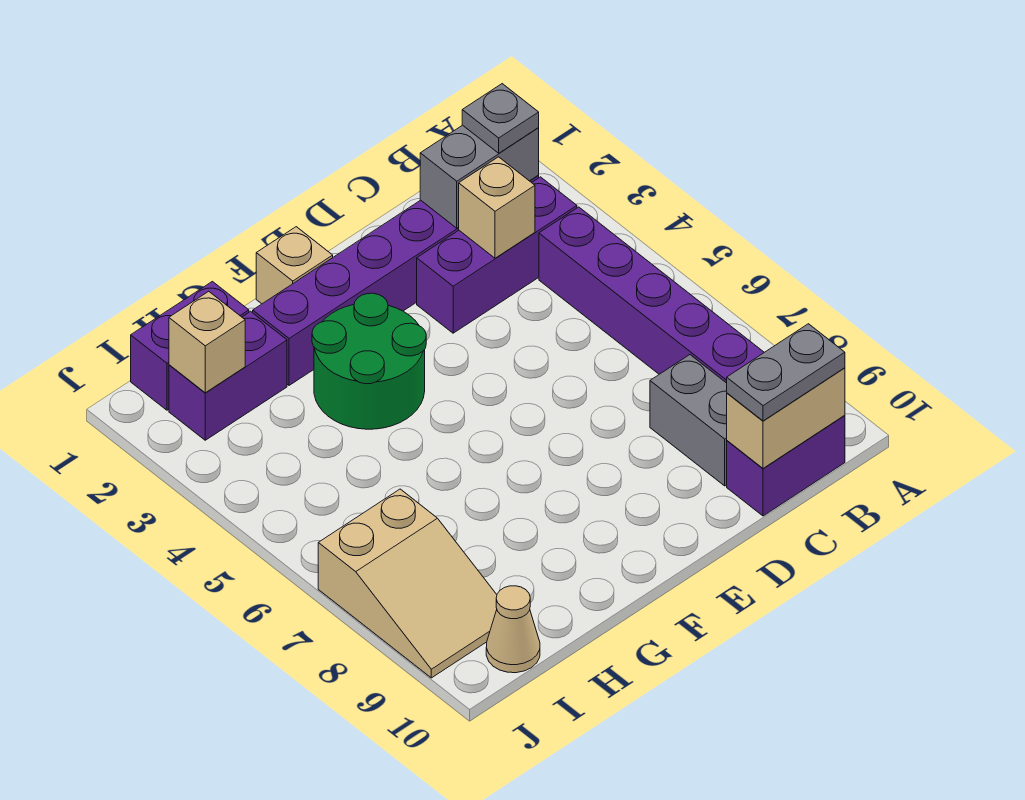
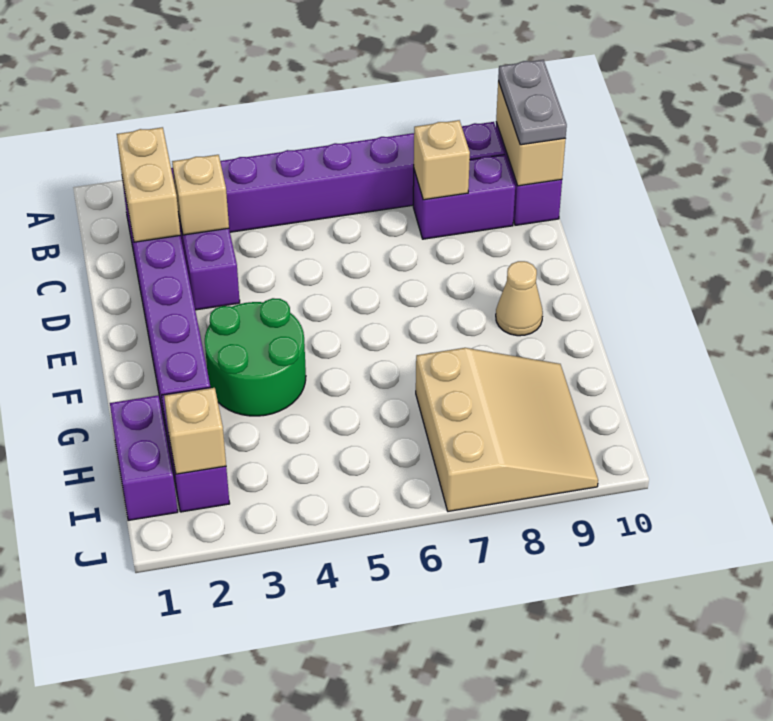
grey brick B2:C2 level 2 -> tan brick B2:C2 level 2
grey plate B2 level 3 -> none
grey brick C8:C9 level 1 -> purple brick C8:C9 level 1
tan brick F1 level 1 -> tan brick C8 level 2
tan slope I7:J9 level 1 top 7 -> tan slope H7:J9 level 1 top 7
tan cone I10 level 1 -> tan cone F9 level 1

